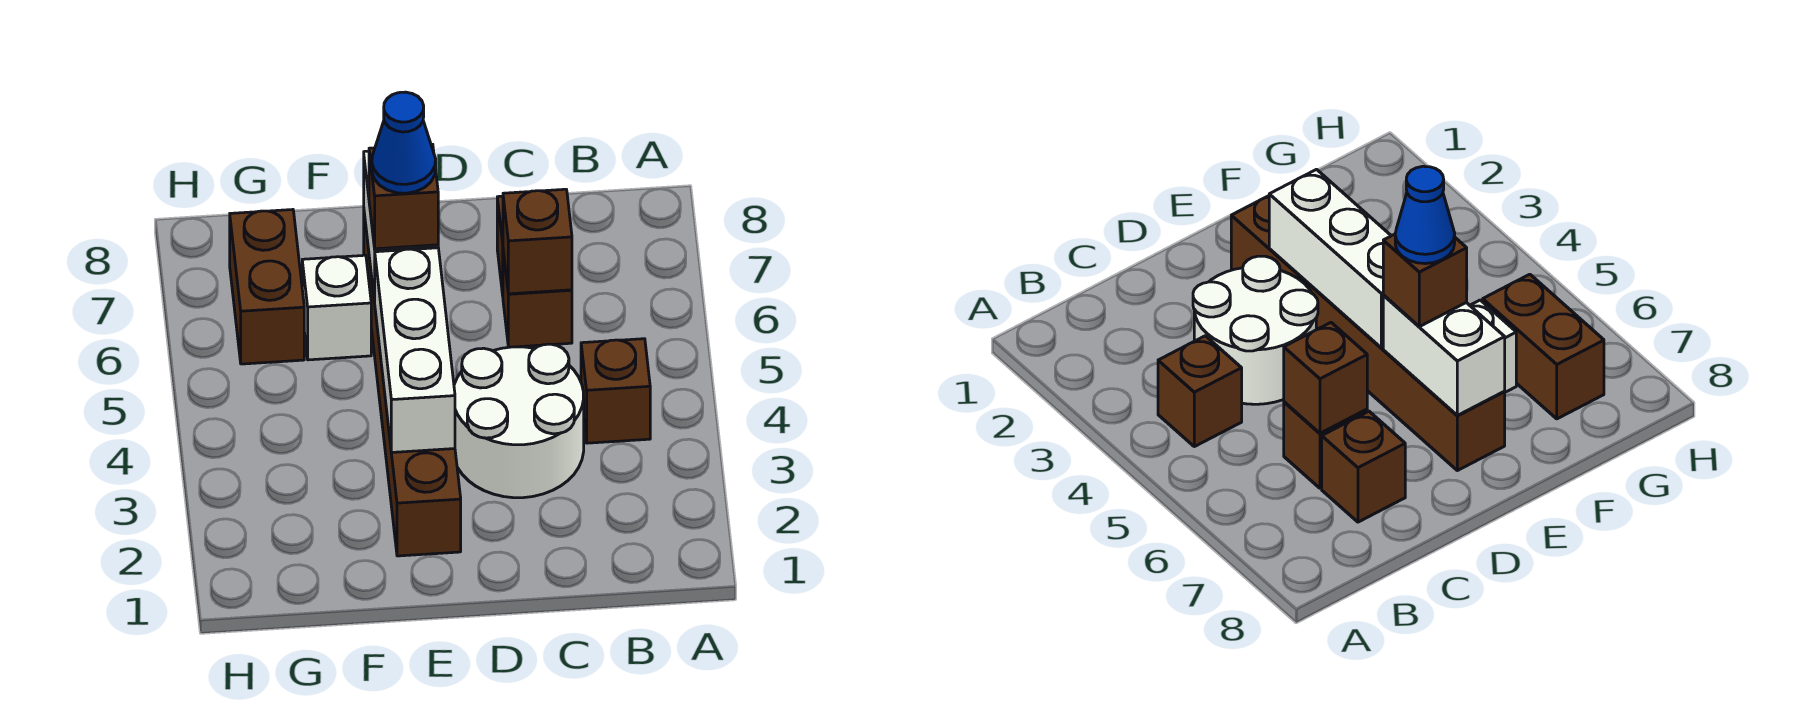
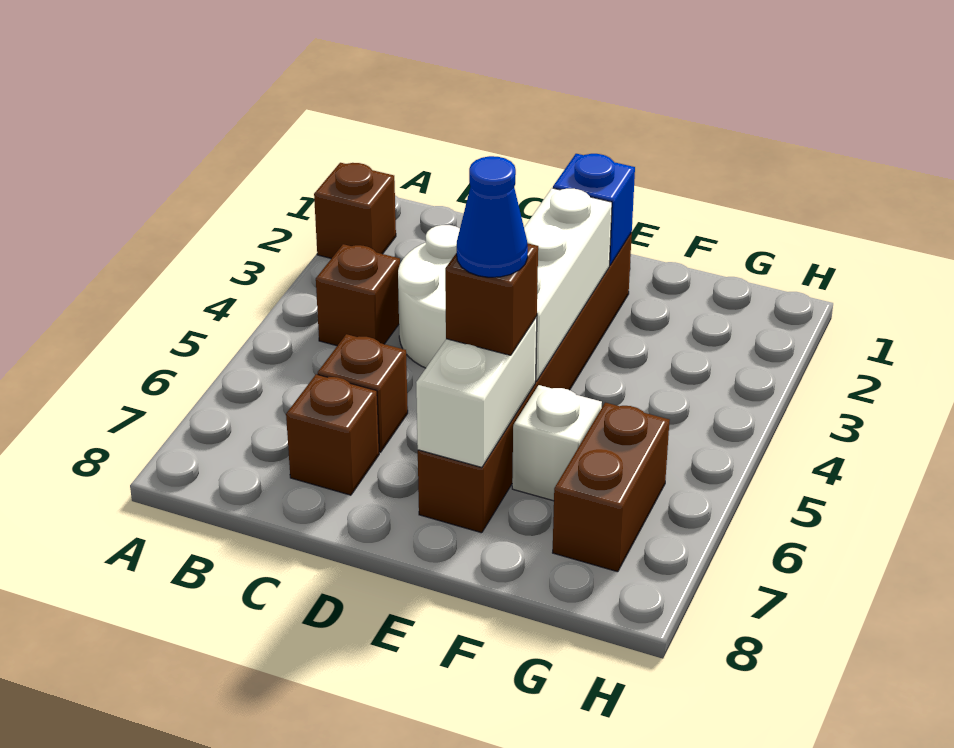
brown brick C6 level 2 -> brown brick A2 level 1
none -> blue brick E2 level 2

